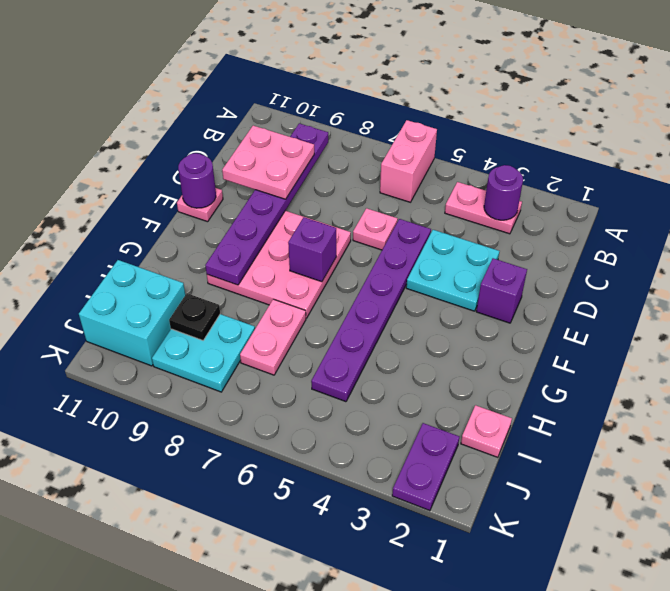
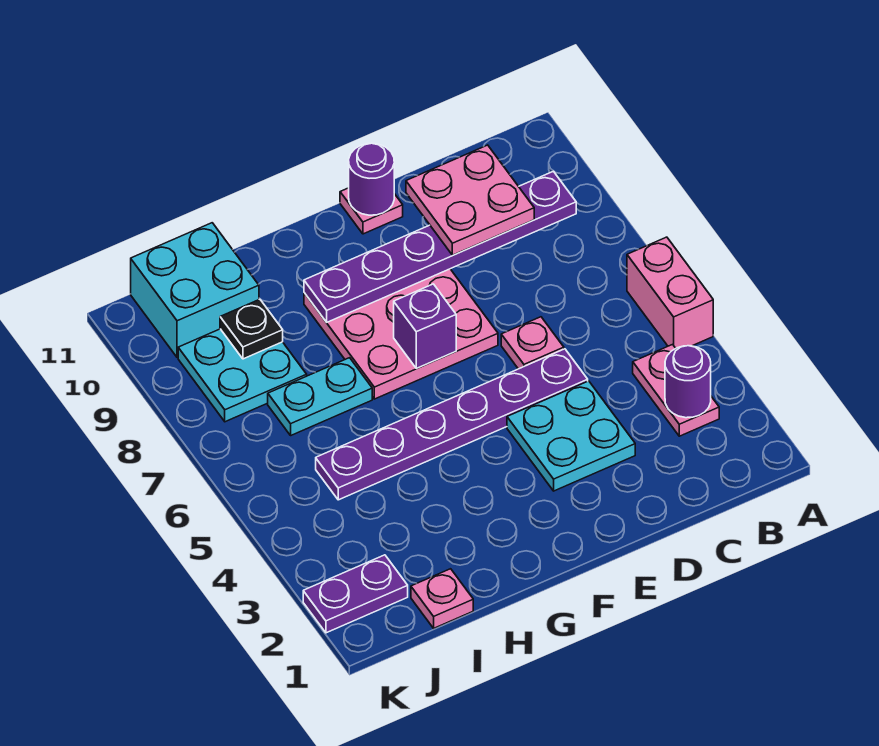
pink brick A6:B6 level 1 -> pink brick A5:A6 level 1
purple brick E2 level 1 -> none
pink plate H7:I7 level 1 -> cyan plate H7:I7 level 1

